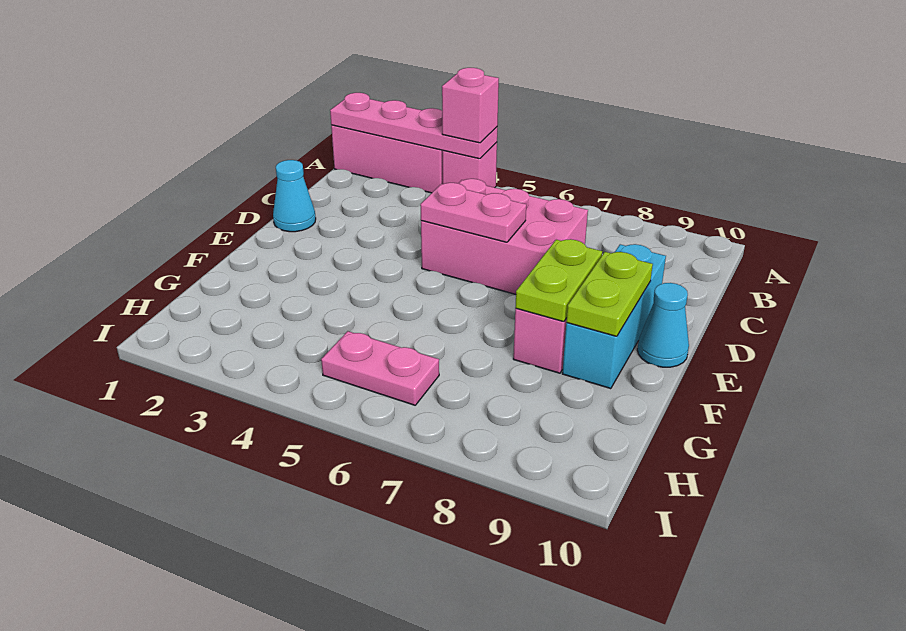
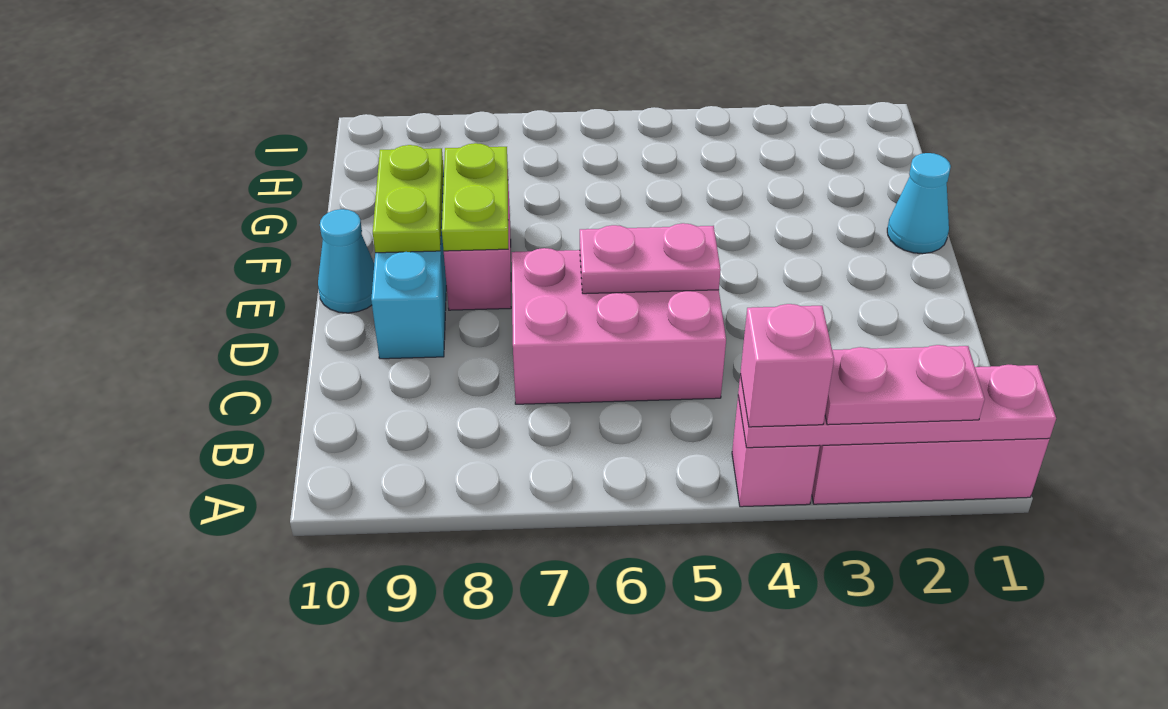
cyan cone D1 level 1 -> cyan cone F1 level 1
pink plate H5:H6 level 1 -> pink plate A2:A3 level 3

